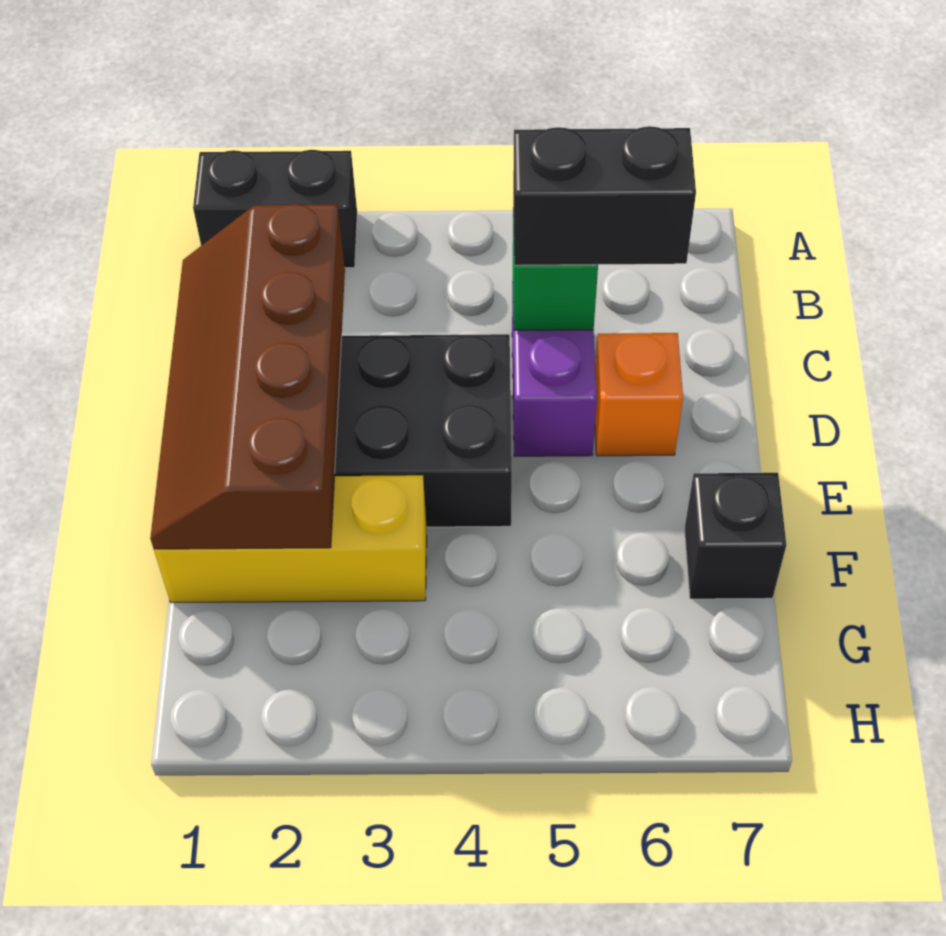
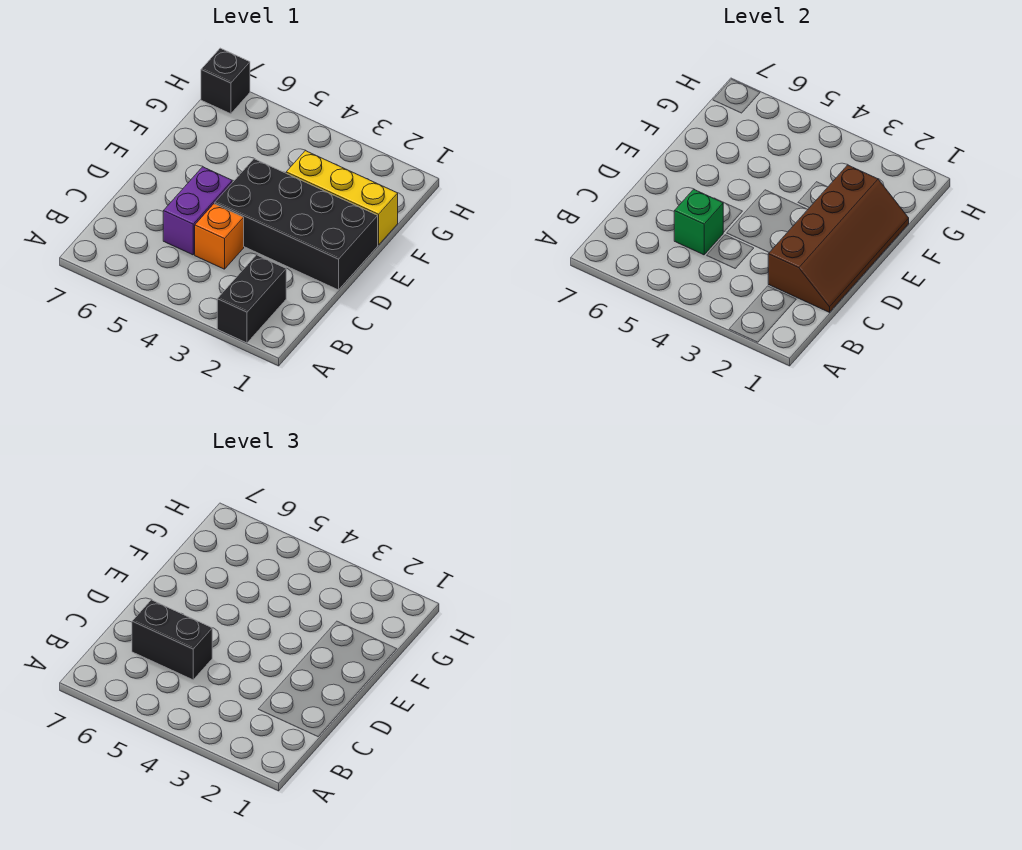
black brick A1:A2 level 1 -> black brick A2:B2 level 1
orange brick D6 level 1 -> orange brick C4 level 1
black brick F7 level 1 -> black brick H7 level 1

